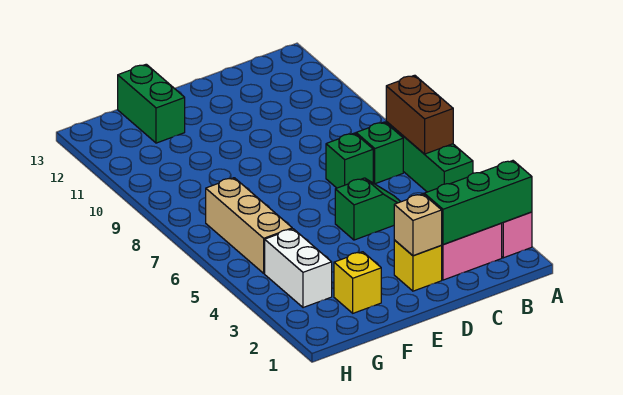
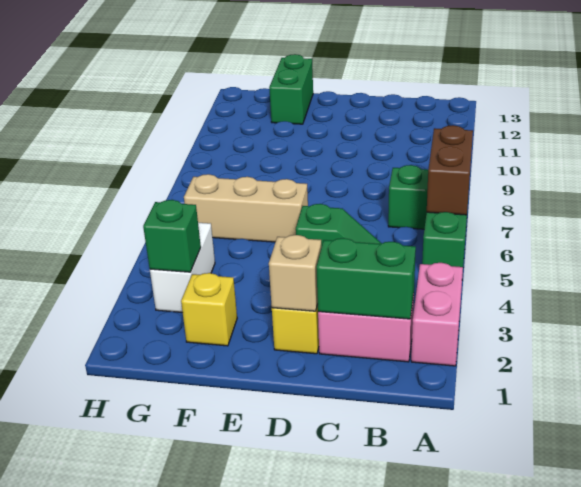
green brick A2:C2 level 2 -> green brick B2:C2 level 2
green brick C7 level 1 -> green brick G3 level 2
tan brick G5:G7 level 1 -> tan brick E6:G6 level 1

